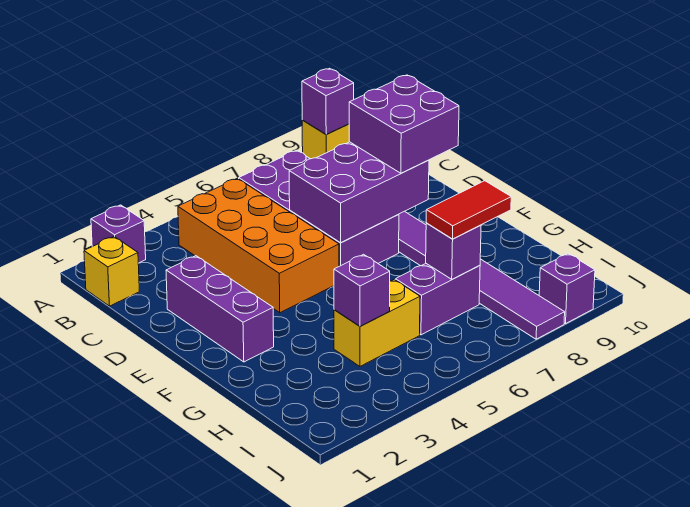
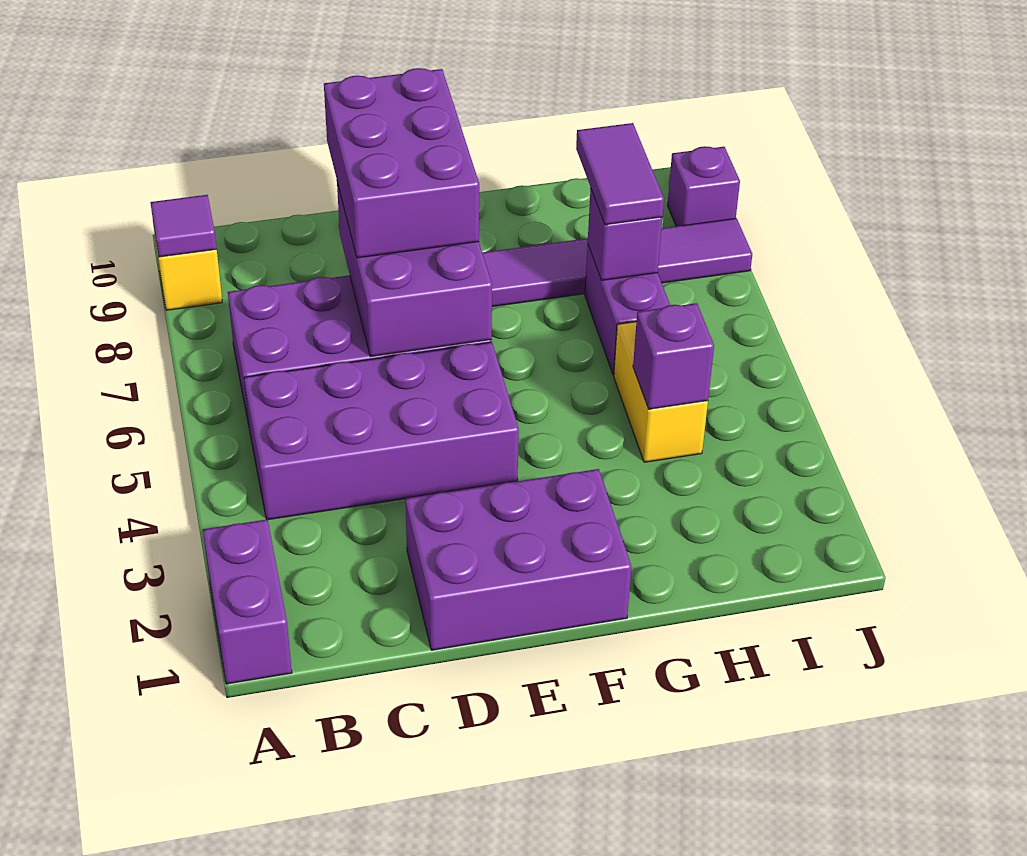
purple brick A2 level 1 -> purple brick A1:A2 level 1
purple brick A9 level 2 -> purple tile A9 level 2
yellow brick B1 level 1 -> none
orange brick B4:E5 level 1 -> purple brick B4:E5 level 1
purple brick D2:F2 level 1 -> purple brick D1:F2 level 1
purple brick D8:E9 level 3 -> purple brick D7:E9 level 3
red tile H7:H8 level 3 -> purple tile H7:H8 level 3

